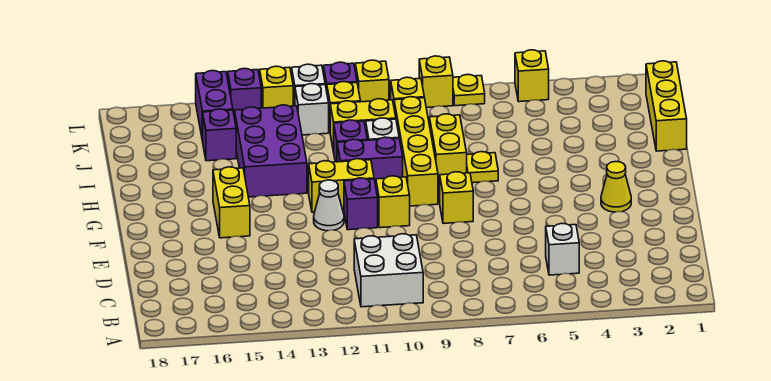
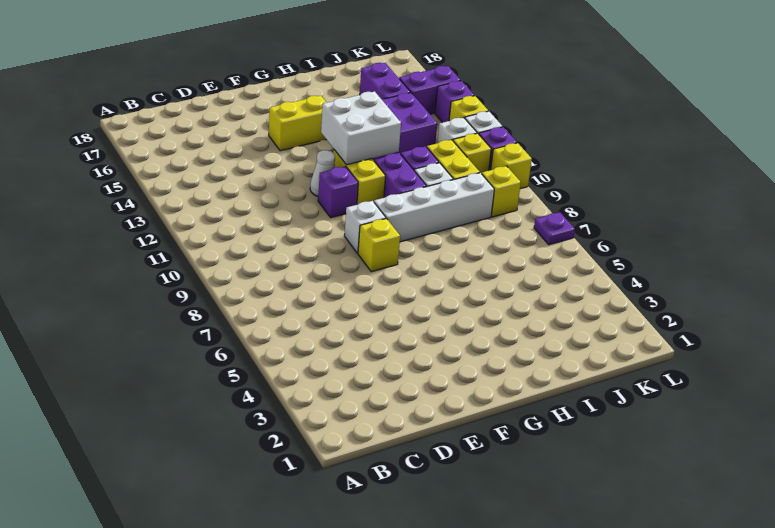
white brick B10:C11 level 1 -> white brick G12:H13 level 2
white brick C5 level 1 -> white brick F9 level 1
yellow cone F3 level 1 -> none
yellow brick F10 level 1 -> none
yellow brick G9:J9 level 1 -> white brick G9:J9 level 1
yellow plate H7 level 1 -> none
yellow brick H8:I8 level 1 -> none
yellow brick I1:K1 level 1 -> none
purple brick J15 level 1 -> purple brick J15:J16 level 1
yellow brick L5 level 1 -> none
yellow plate L7 level 1 -> purple plate L7 level 1
yellow brick L8 level 1 -> none

